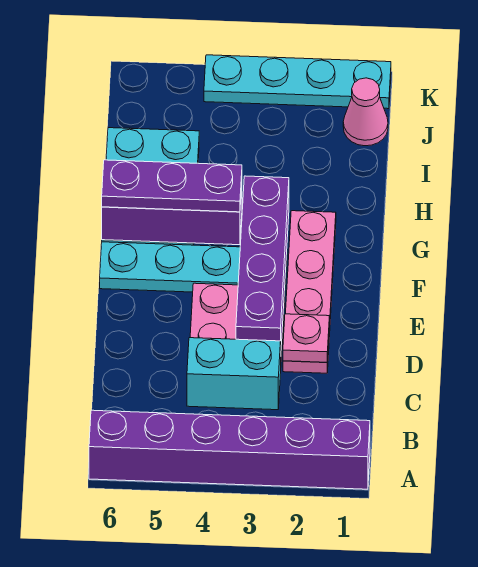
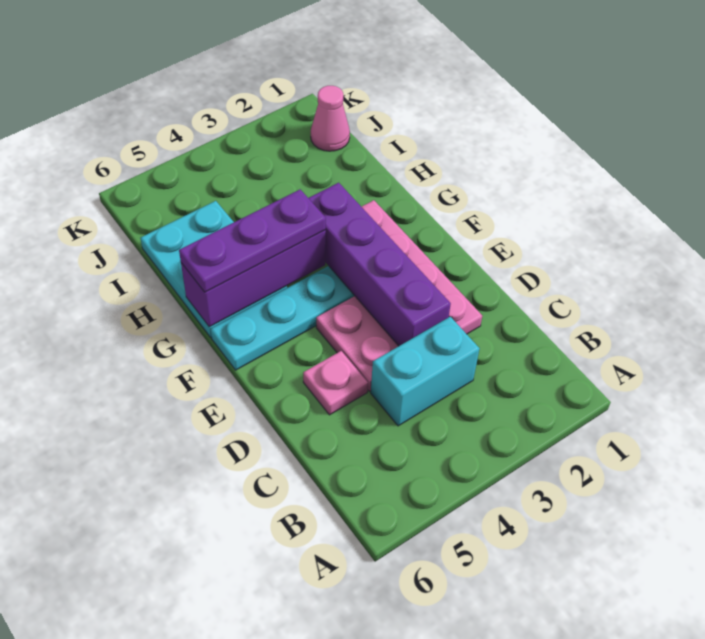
purple brick A1:A6 level 1 -> none
pink plate D2 level 2 -> pink plate D5 level 1
cyan plate K1:K4 level 1 -> none

